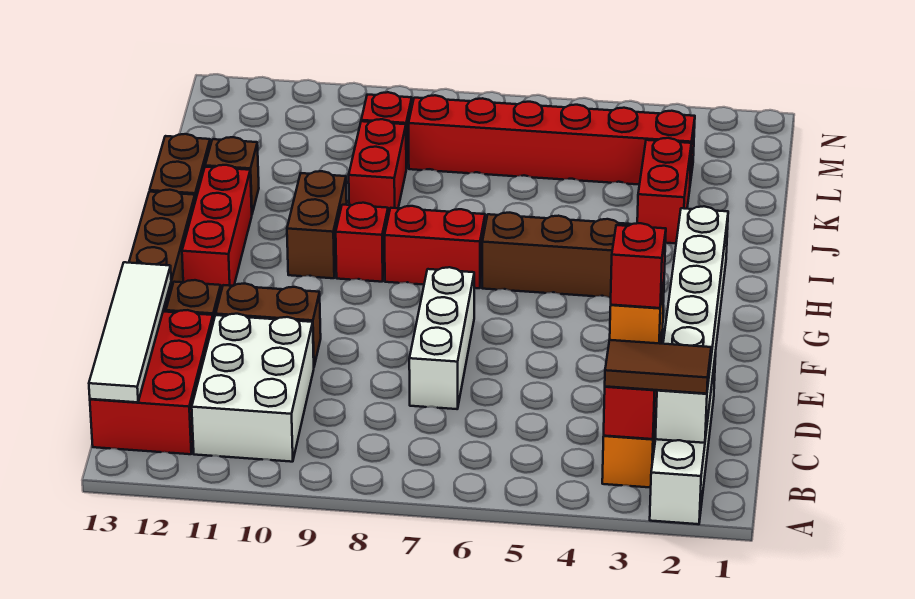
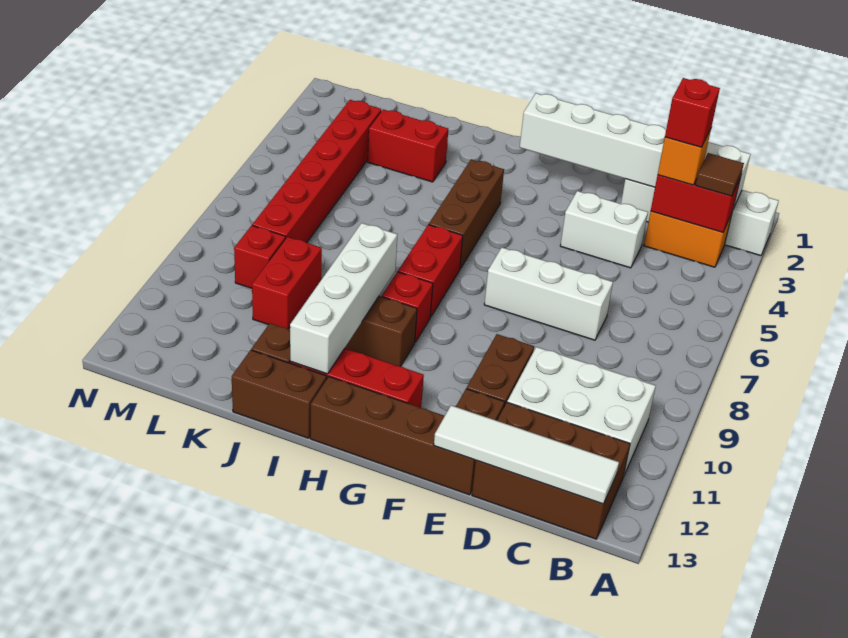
brown tile B2:B3 level 3 -> brown tile B3 level 3
red brick B12:D13 level 1 -> brown brick B12:D13 level 1
none -> white brick D4:E4 level 1
none -> white brick I9:I12 level 2
red brick J9:K9 level 1 -> red brick K9:K10 level 1

